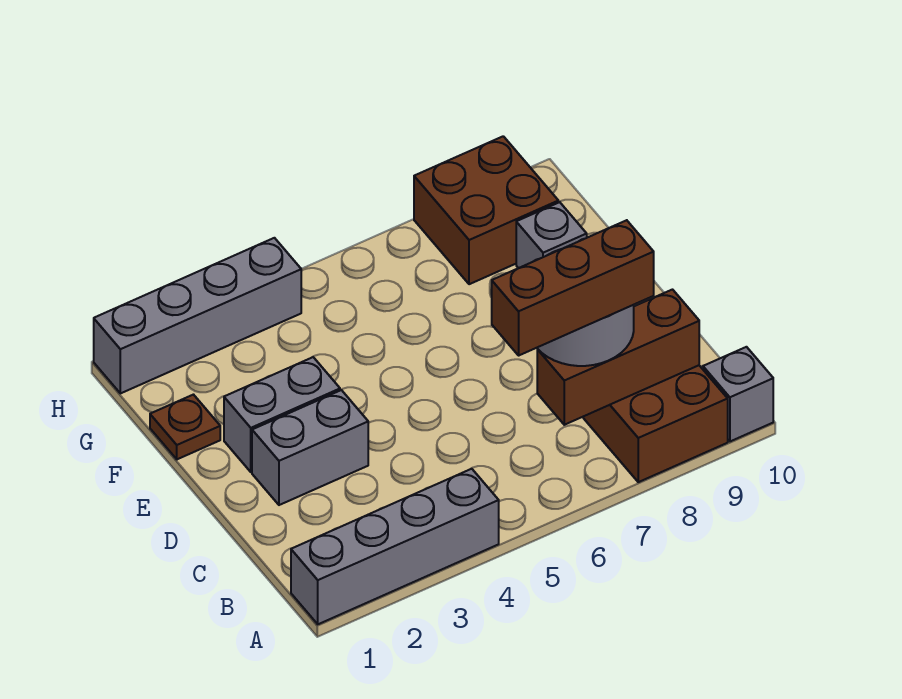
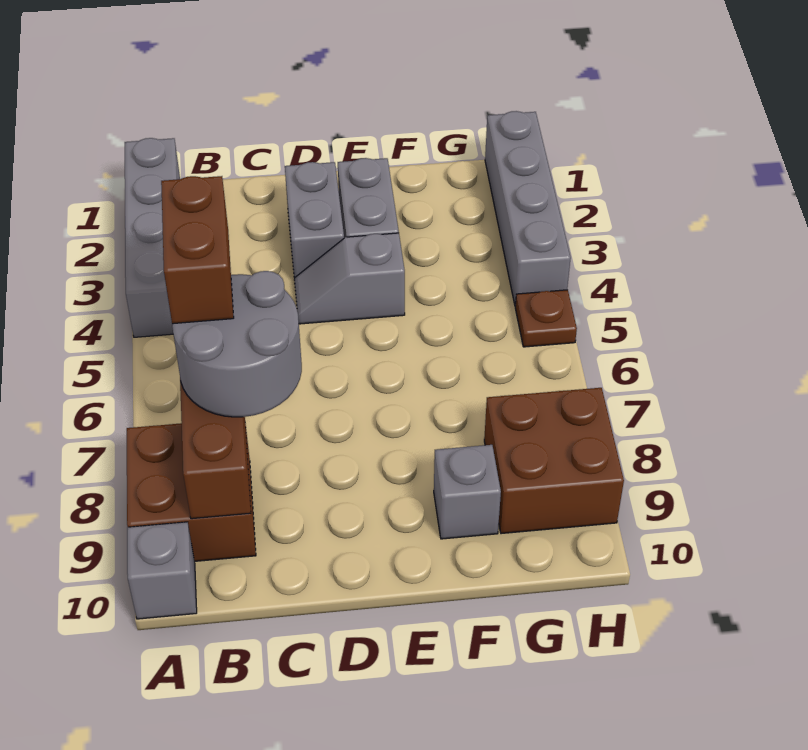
brown brick B6:B8 level 4 -> brown brick B6:B7 level 4
none -> grey slope D4:E4 level 1 top E
brown plate F1 level 1 -> brown plate H5 level 1

